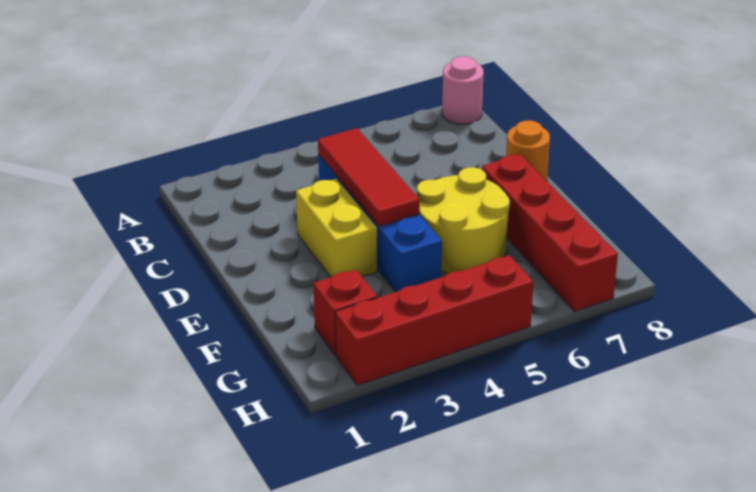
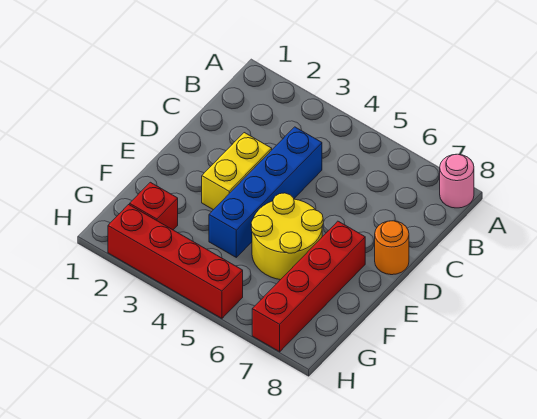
red tile C4:E4 level 2 -> none

